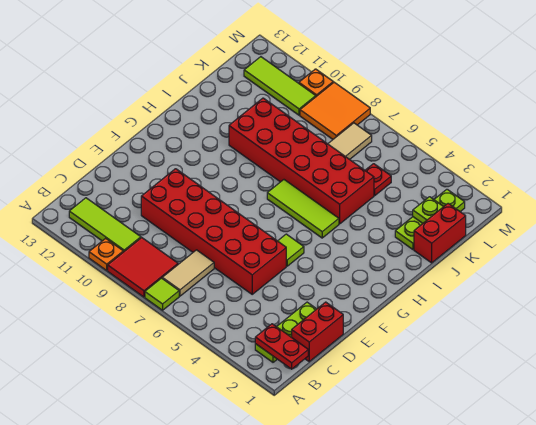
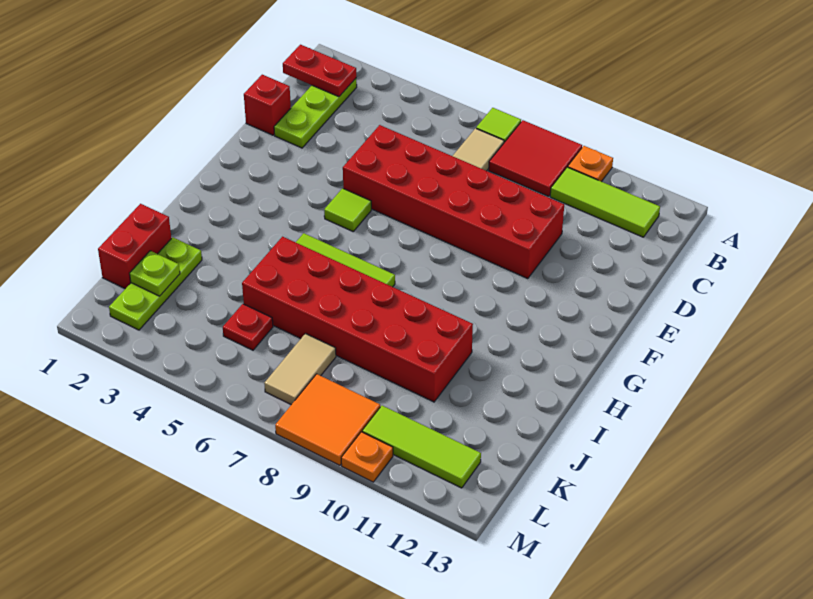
red brick C1:D1 level 1 -> red brick D1 level 1

